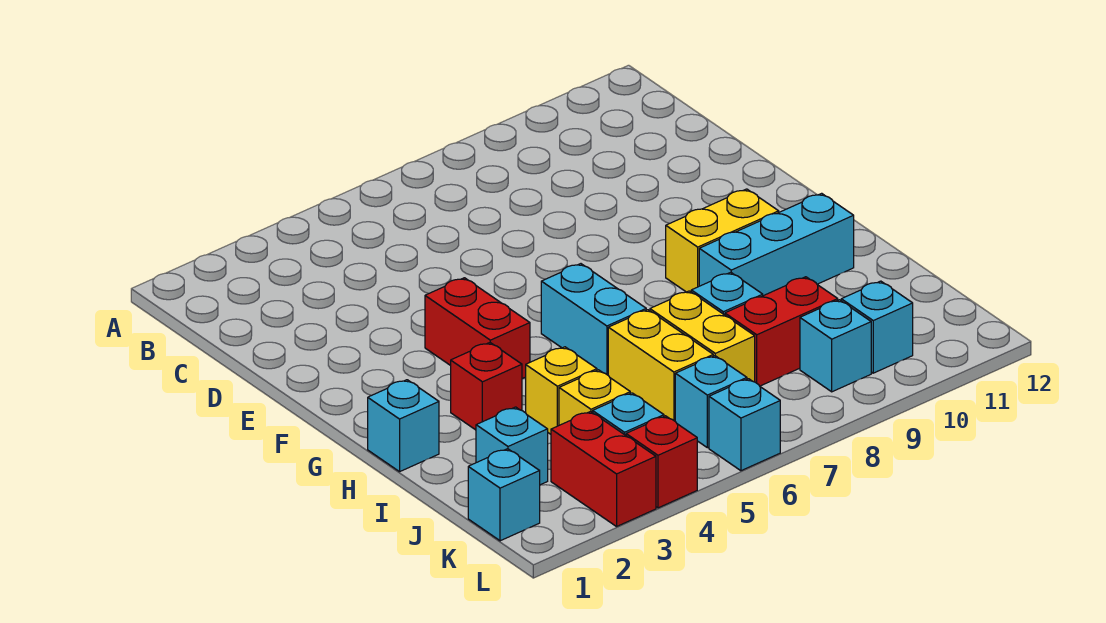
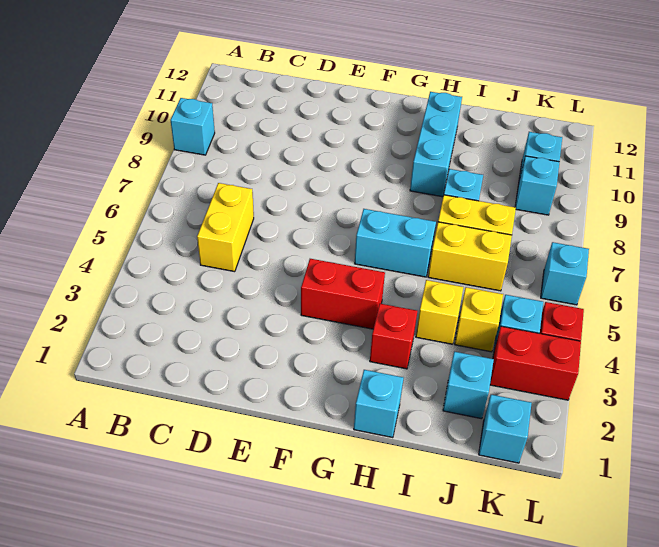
yellow brick G9:G10 level 1 -> yellow brick C5:C6 level 1
red brick J8:J9 level 1 -> none
cyan brick K6 level 1 -> cyan brick A9 level 1

